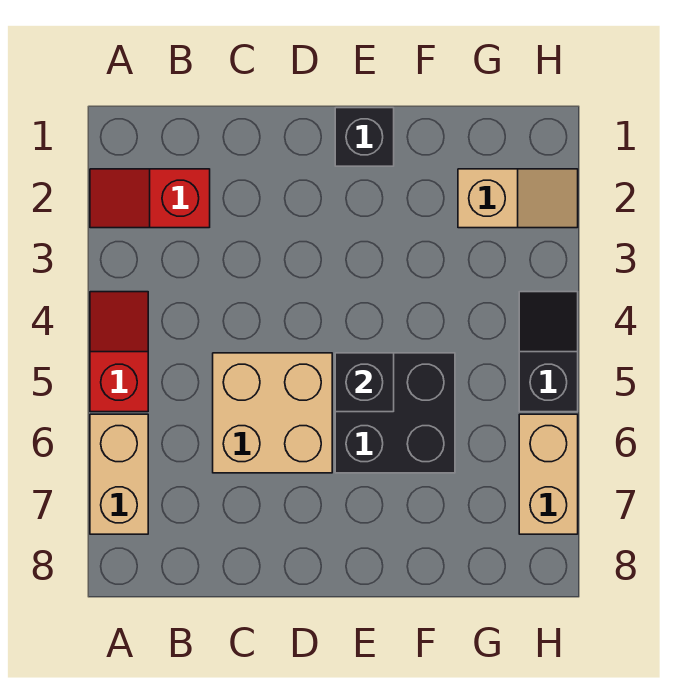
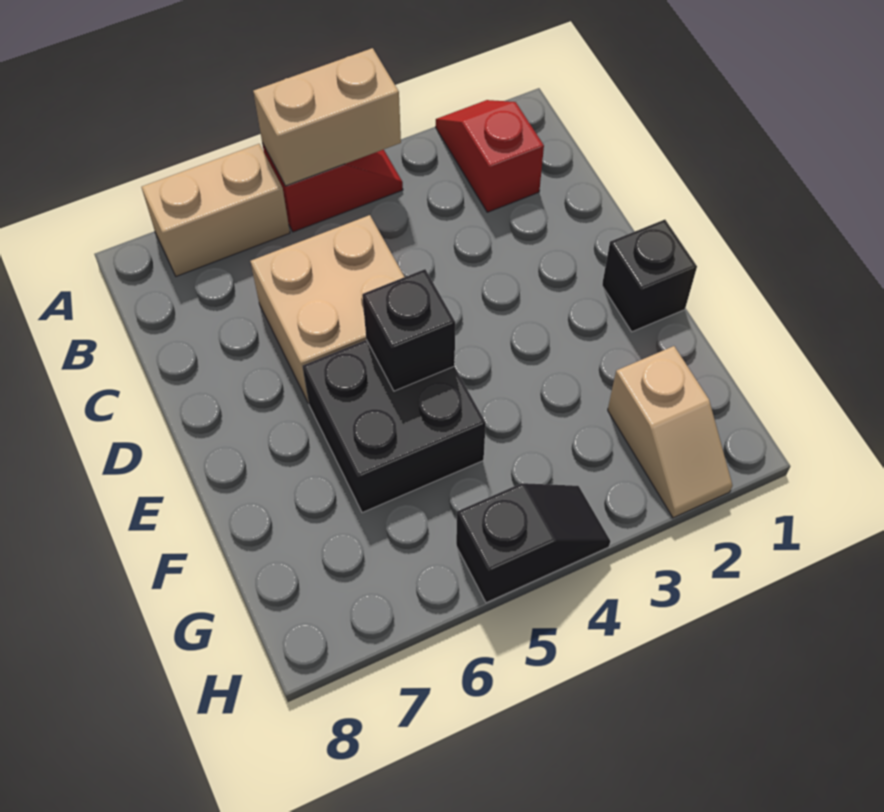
tan brick H6:H7 level 1 -> tan brick A4:A5 level 2

